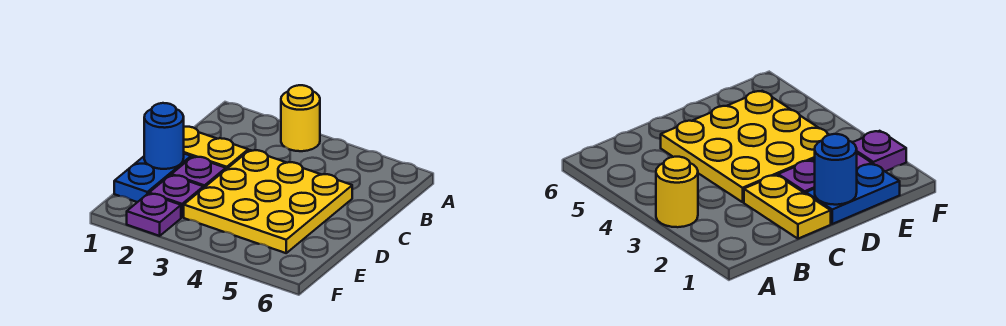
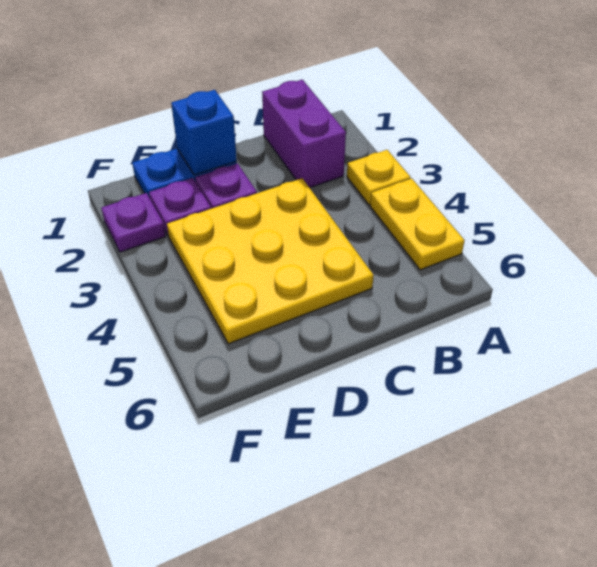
yellow round brick A3 level 1 -> yellow plate A3 level 1
none -> purple brick B1:B2 level 1
yellow plate C1:C2 level 1 -> yellow plate A4:A5 level 1
blue round brick D1 level 2 -> blue brick D1 level 2

